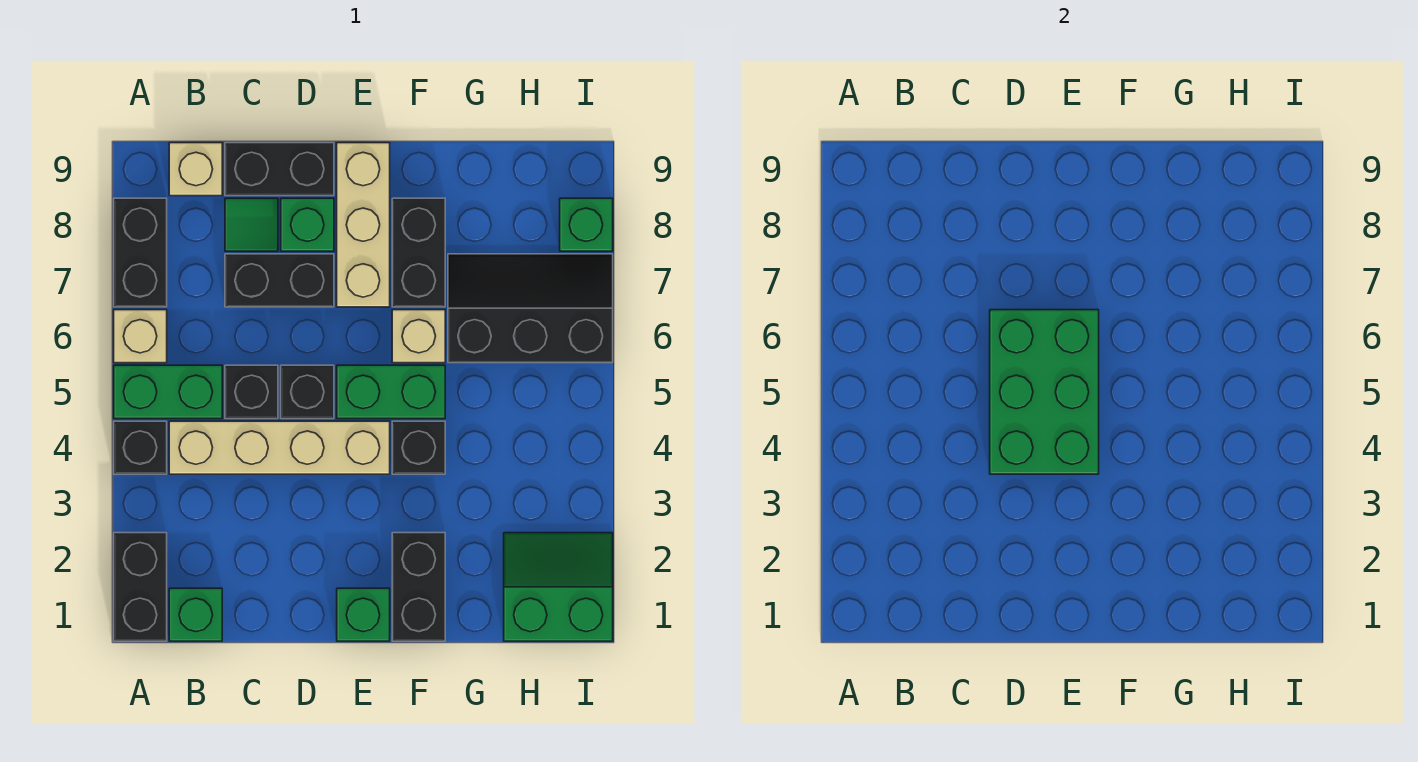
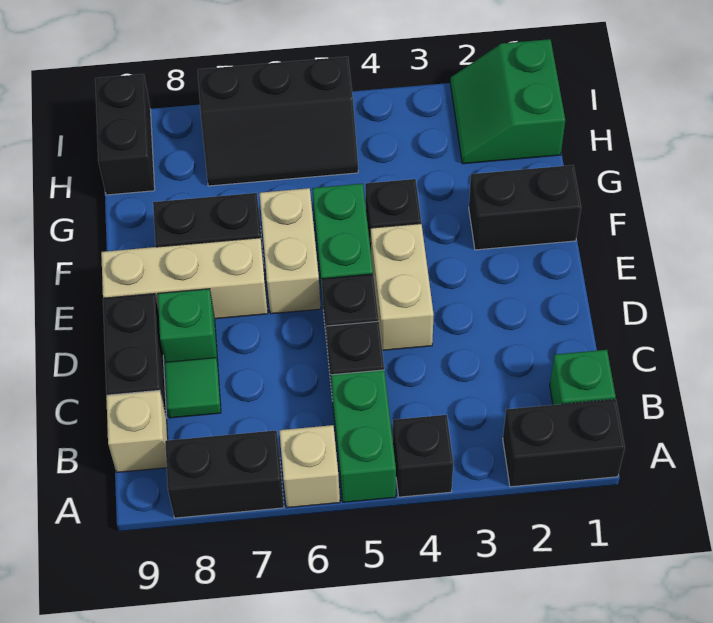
tan brick B4:E4 level 1 -> tan brick D4:E4 level 1
black brick C7:D7 level 1 -> black brick H9:I9 level 1
green brick D4:E6 level 2 -> none
green brick E1 level 1 -> none
tan brick F6 level 1 -> tan brick E6:F6 level 1
black slope G6:I7 level 1 top 6 -> black slope H5:I7 level 1 top I
green brick I8 level 1 -> none

